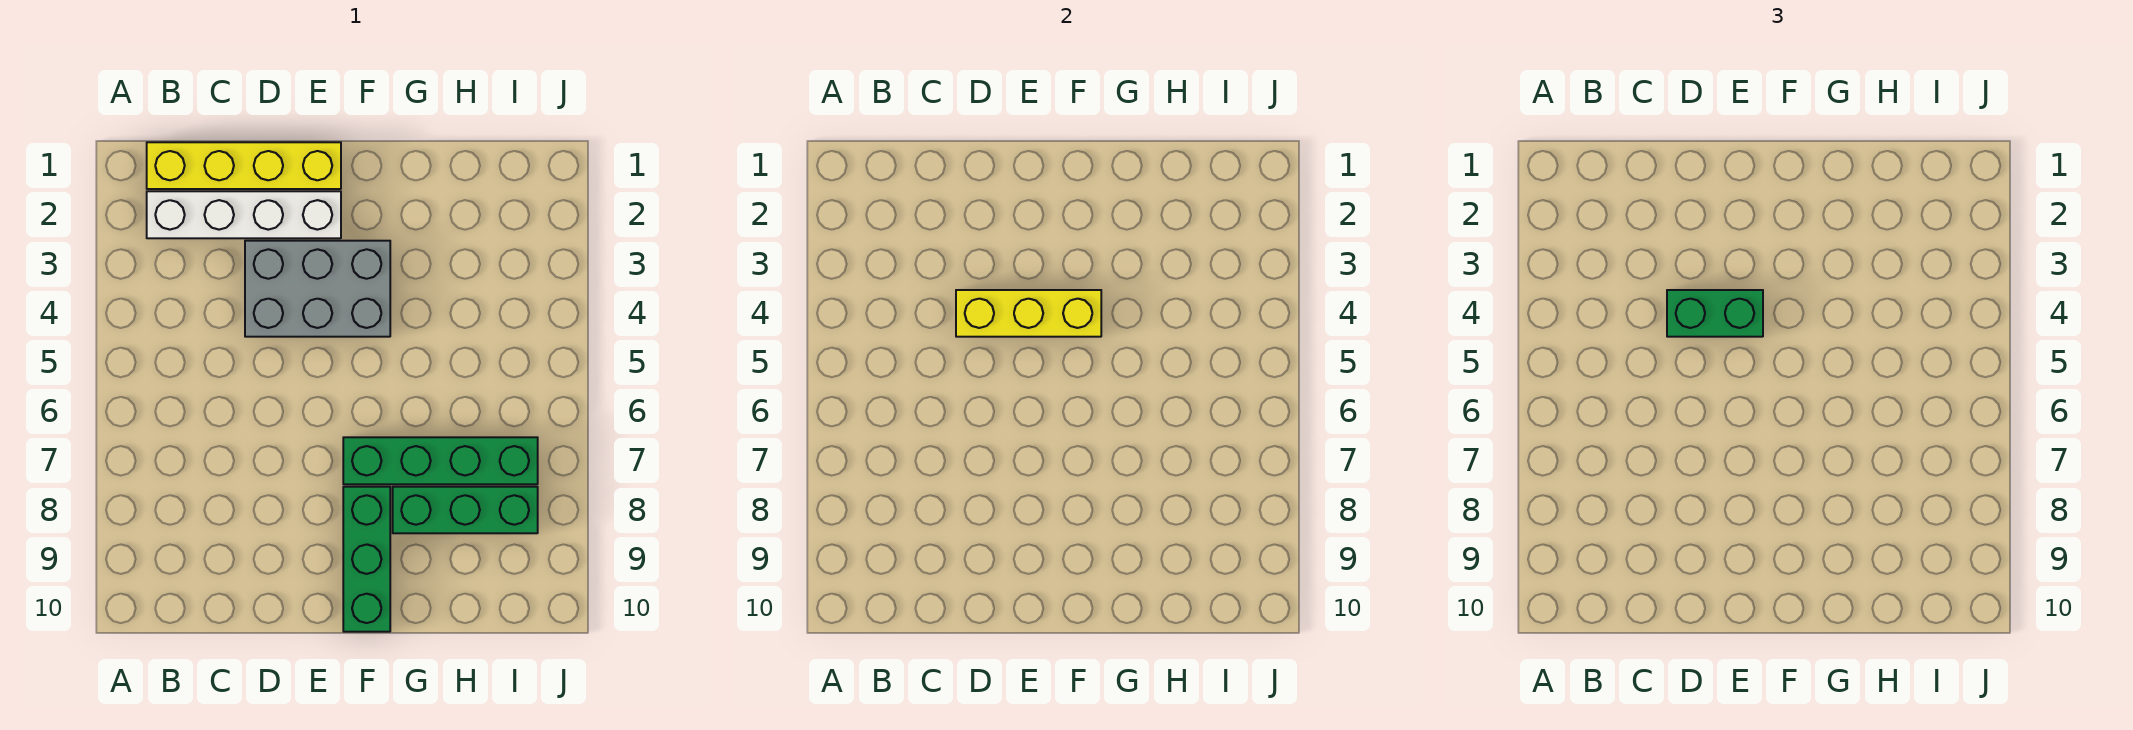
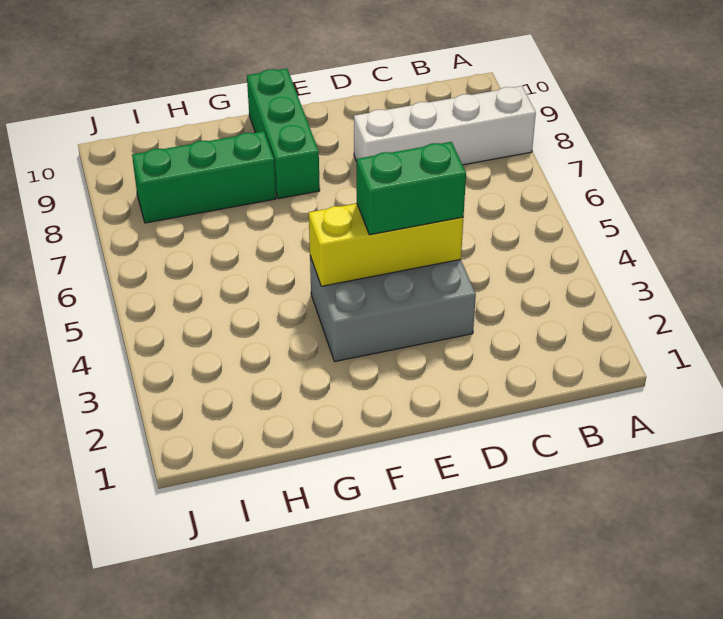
yellow brick B1:E1 level 1 -> none
white brick B2:E2 level 1 -> white brick A8:D8 level 1
green brick F7:I7 level 1 -> none

